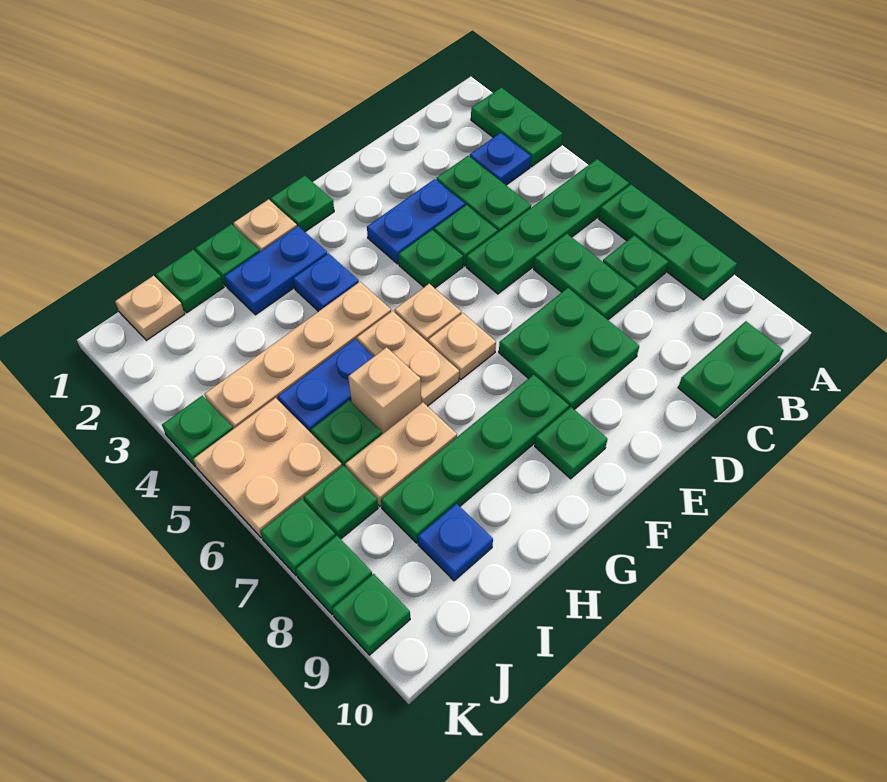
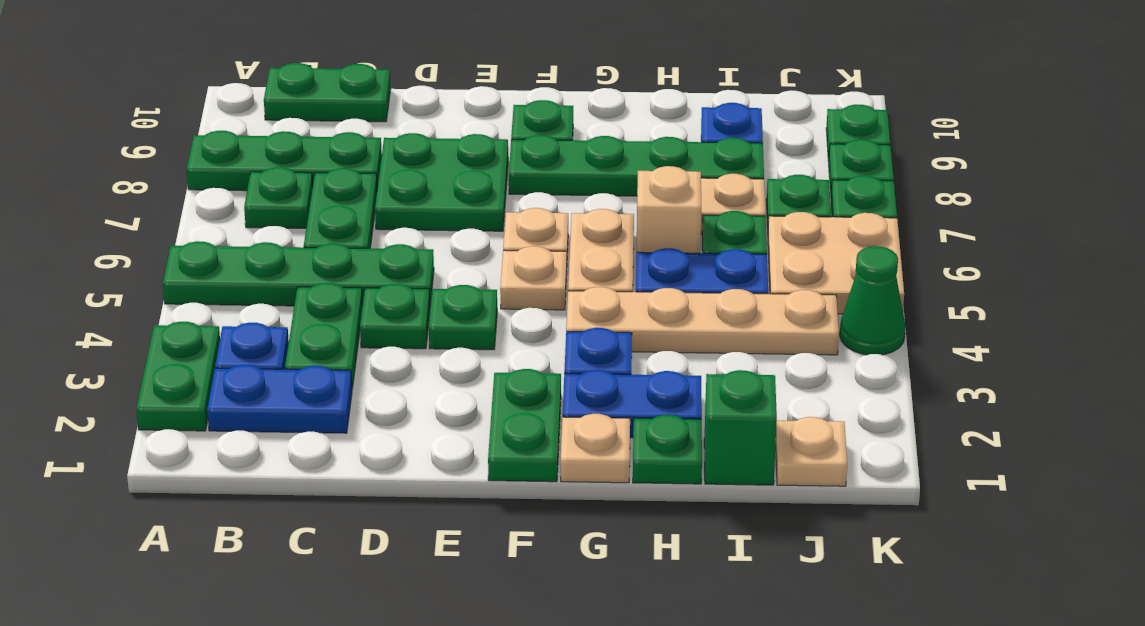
green plate A6:A8 level 1 -> green plate A8:C8 level 1
blue plate D3:E3 level 1 -> blue plate B2:C2 level 1
green plate F1 level 1 -> green plate F1:F2 level 1
green plate I1 level 1 -> green brick I1 level 1
green plate K4 level 1 -> green cone K4 level 1

